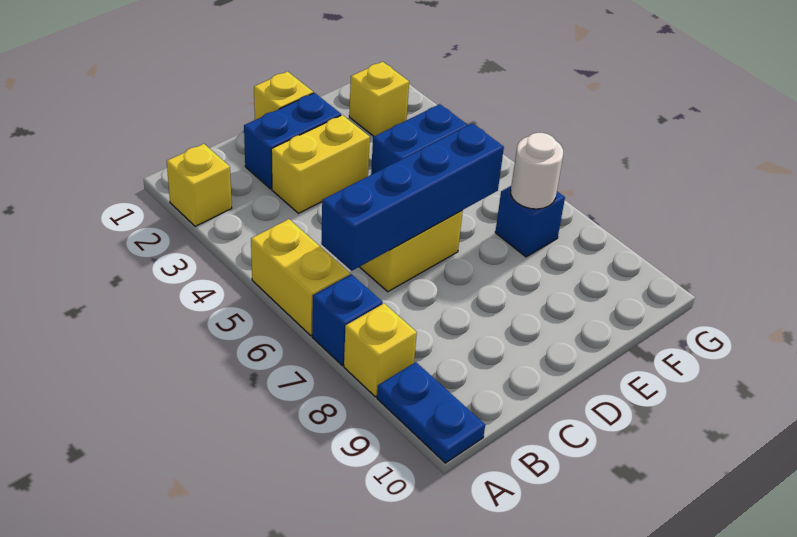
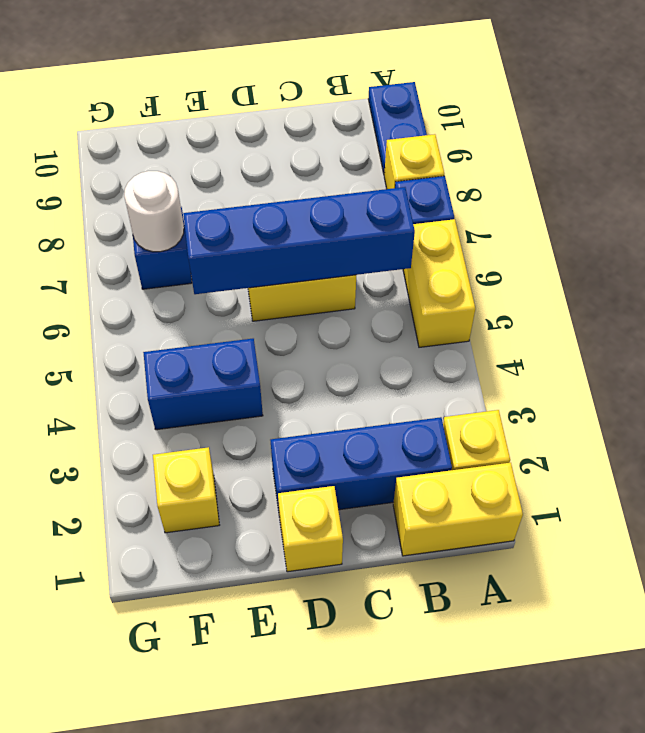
blue brick C2:D2 level 1 -> blue brick B2:D2 level 1
yellow brick C3:D3 level 1 -> yellow brick A1:B1 level 1

